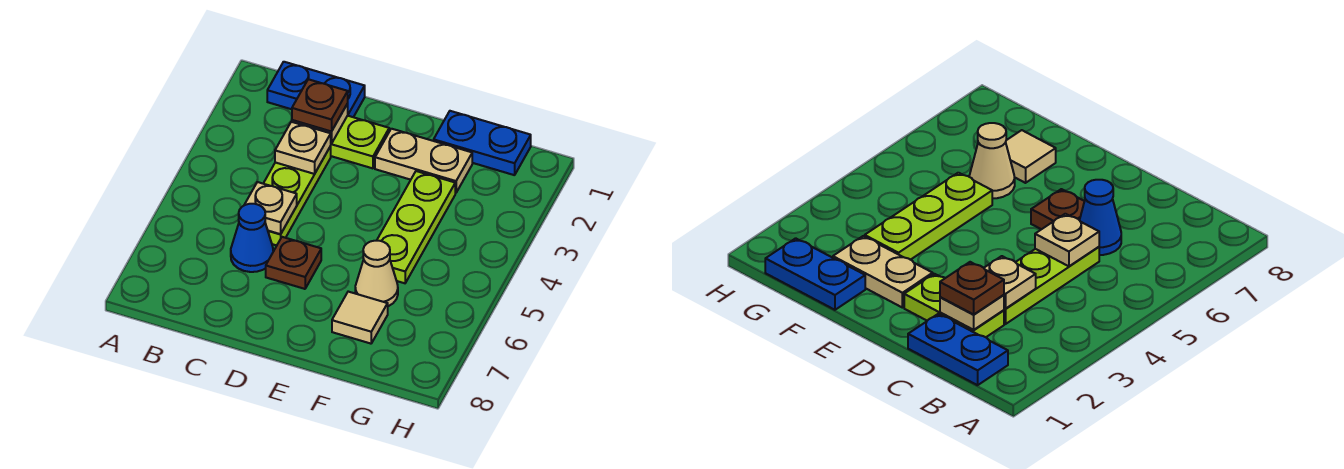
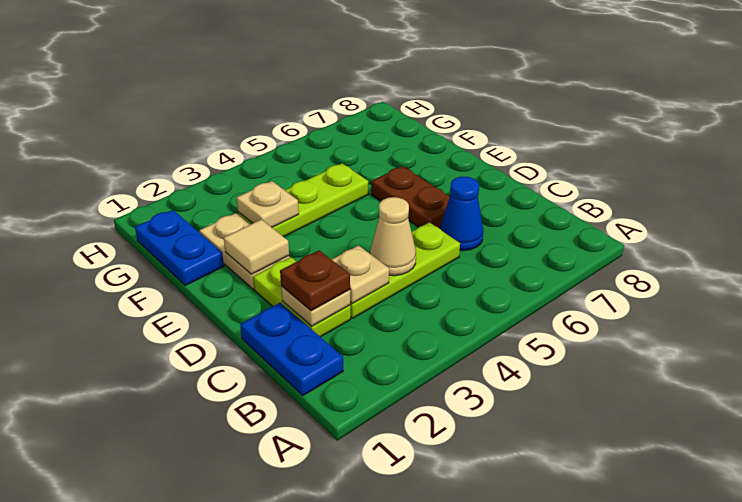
tan plate C5 level 2 -> tan plate F3 level 2
brown plate D6 level 1 -> brown plate D6:E6 level 1
tan cone F6 level 1 -> tan cone C4 level 2
tan tile F7 level 1 -> tan tile E2 level 2

